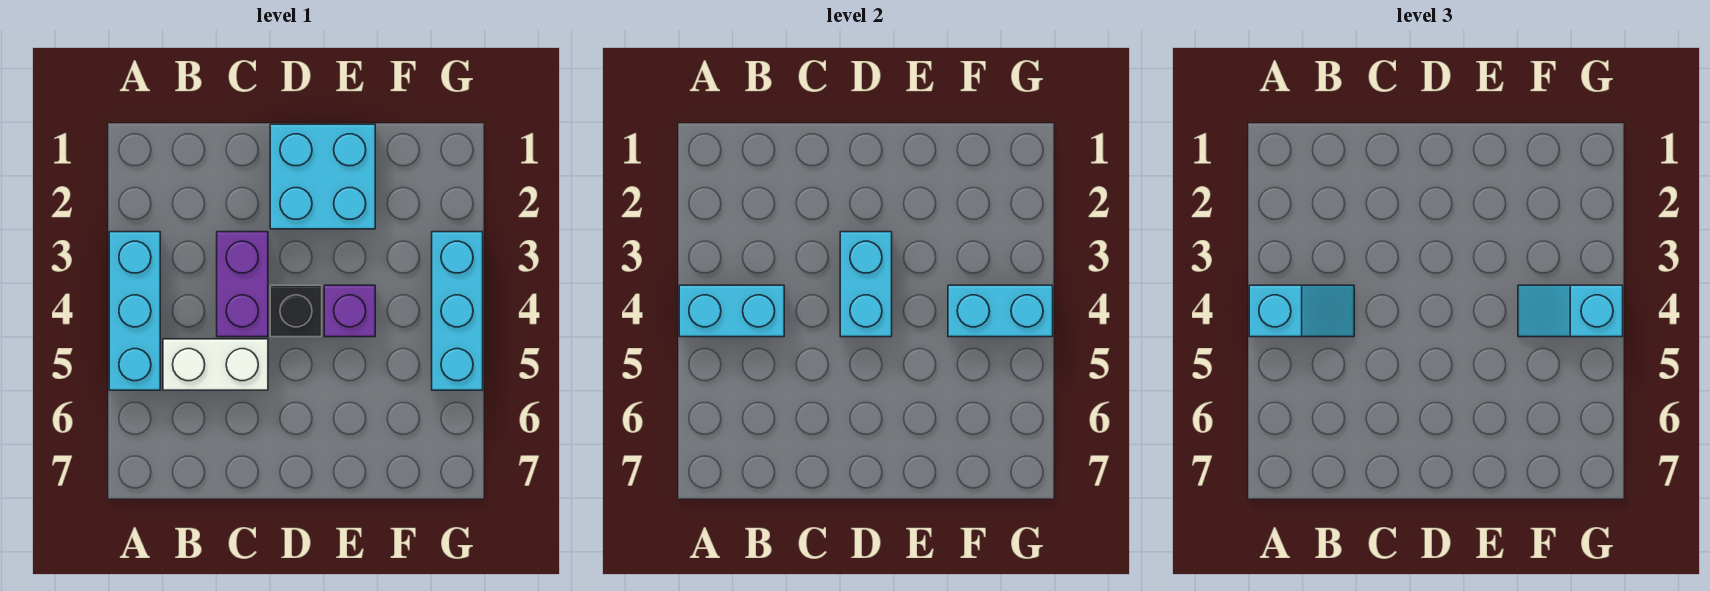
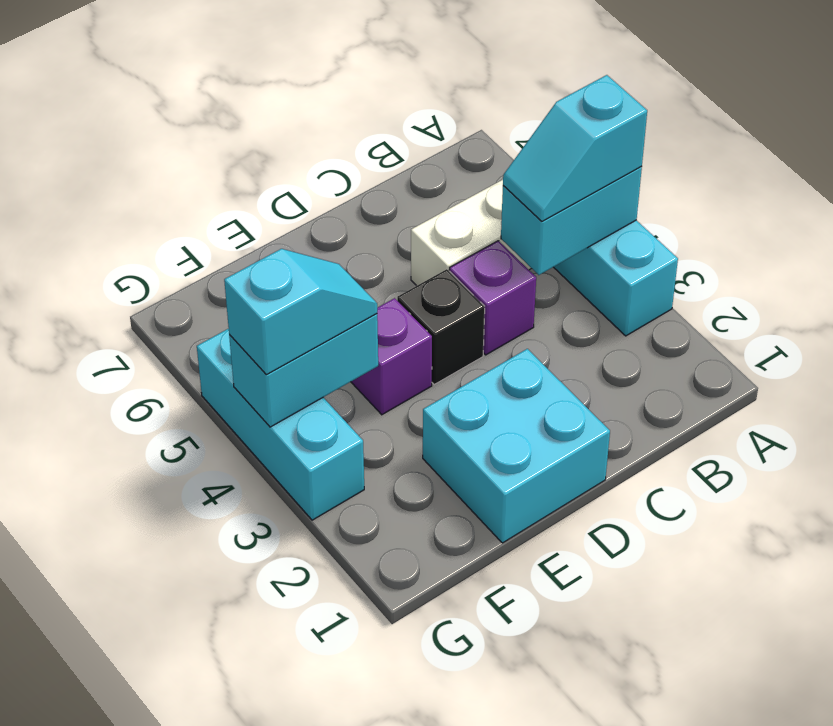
purple brick C3:C4 level 1 -> purple brick C4 level 1
cyan brick D3:D4 level 2 -> none

